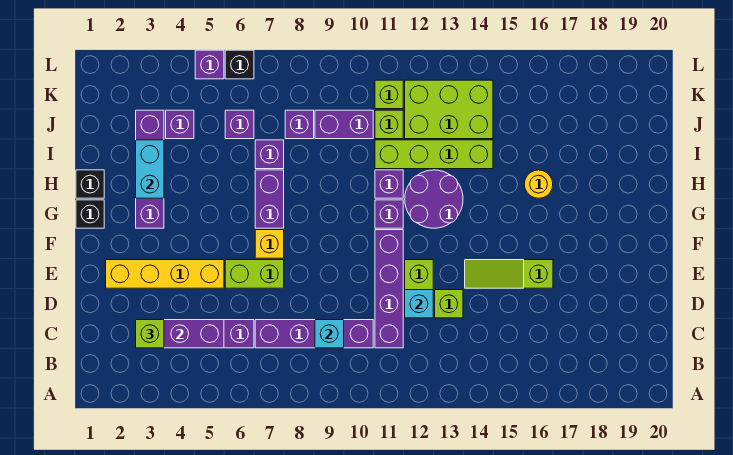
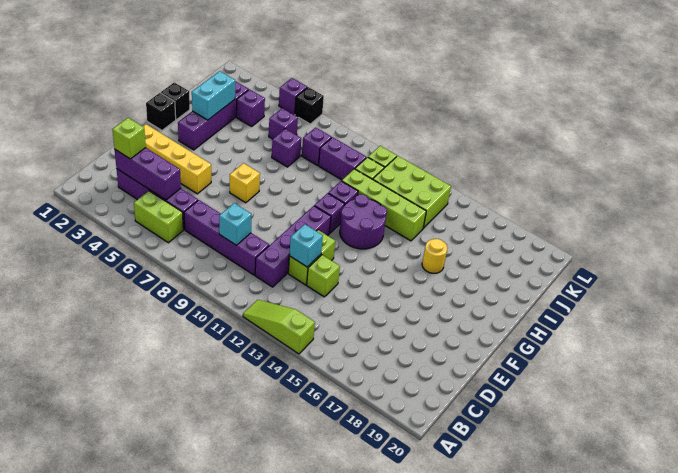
lime brick E6:E7 level 1 -> lime brick B5:B6 level 1
lime slope E14:E16 level 1 top 16 -> lime slope A12:A14 level 1 top 14
purple brick G7:H7 level 1 -> none

